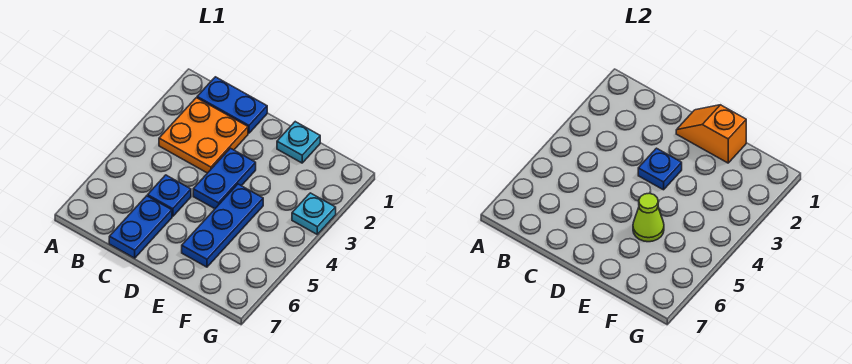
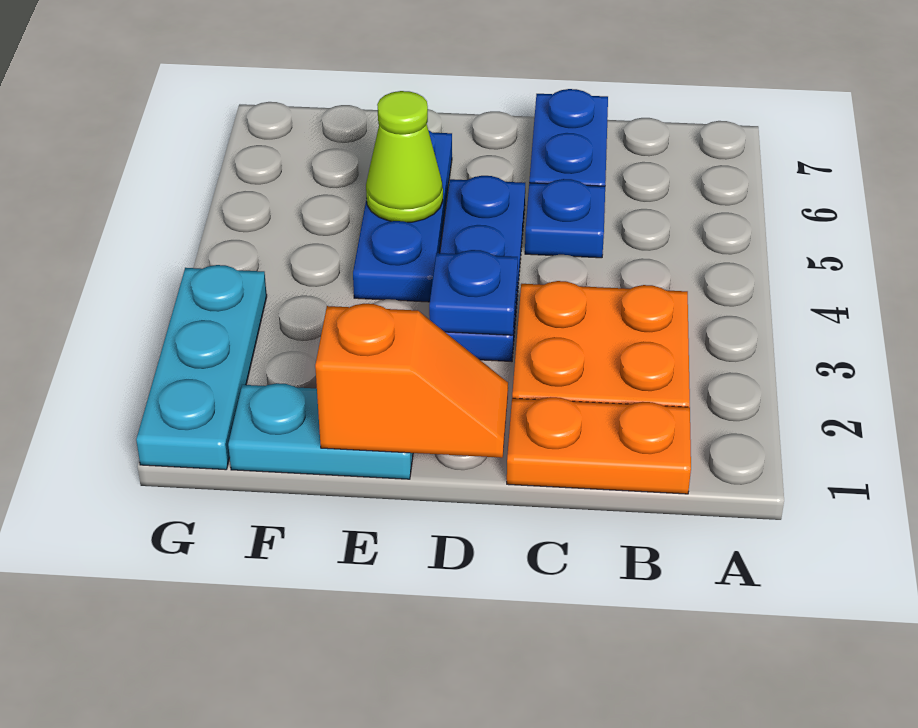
blue plate B1:C1 level 1 -> orange plate B1:C1 level 1
blue plate D3:D4 level 1 -> blue plate D3:D5 level 1
cyan plate E1 level 1 -> cyan plate E1:F1 level 1
cyan plate G3 level 1 -> cyan plate G1:G3 level 1

